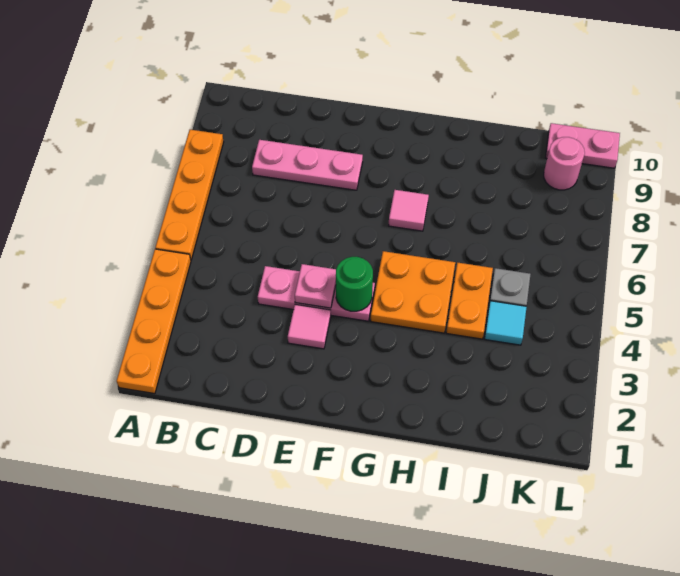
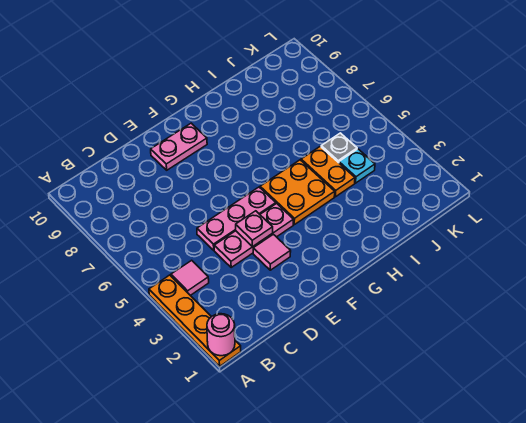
orange plate A5:A8 level 1 -> none
pink plate C8:E8 level 1 -> pink plate D5:F5 level 1
green round brick F4 level 2 -> none
pink tile G7 level 1 -> pink tile B4 level 1
cyan tile J4 level 1 -> cyan plate J4 level 1
pink round brick K9 level 1 -> pink round brick A1 level 2
pink plate K10:L10 level 1 -> pink plate E9:F9 level 1

